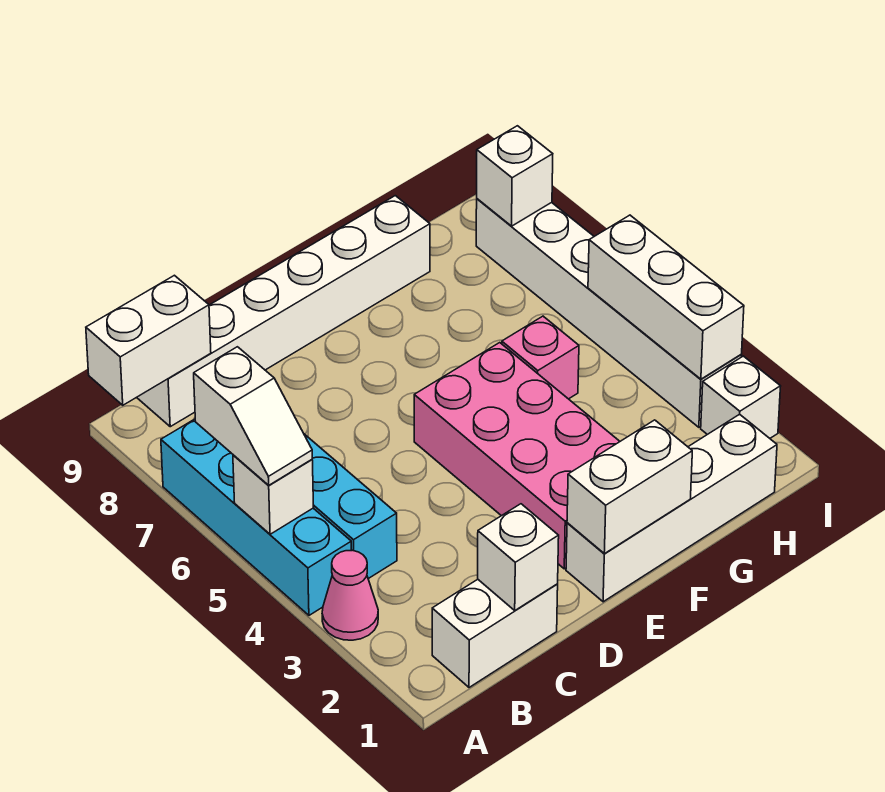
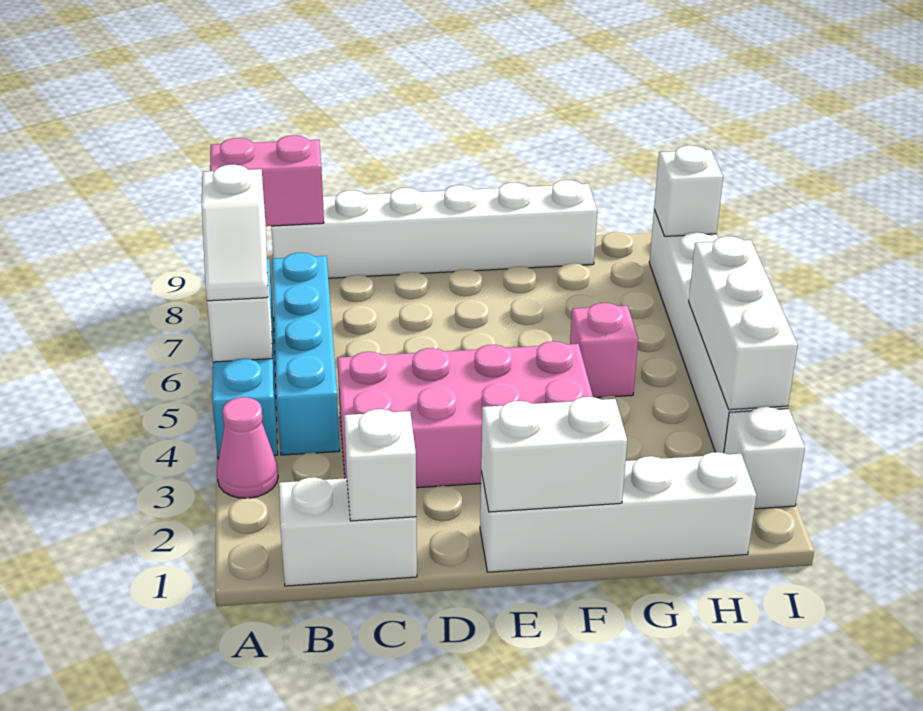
white brick A9:B9 level 2 -> pink brick A9:B9 level 2
pink brick E2:F5 level 1 -> pink brick C3:F4 level 1

